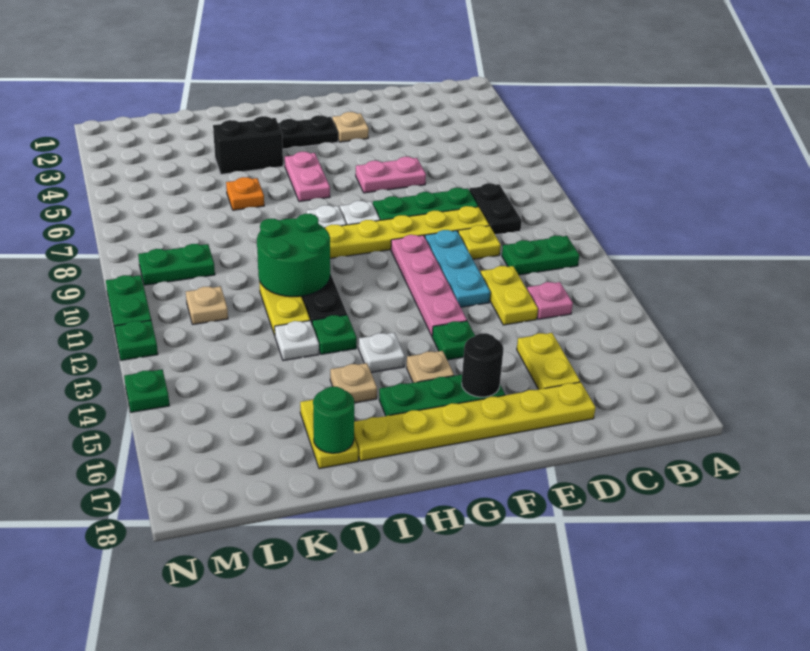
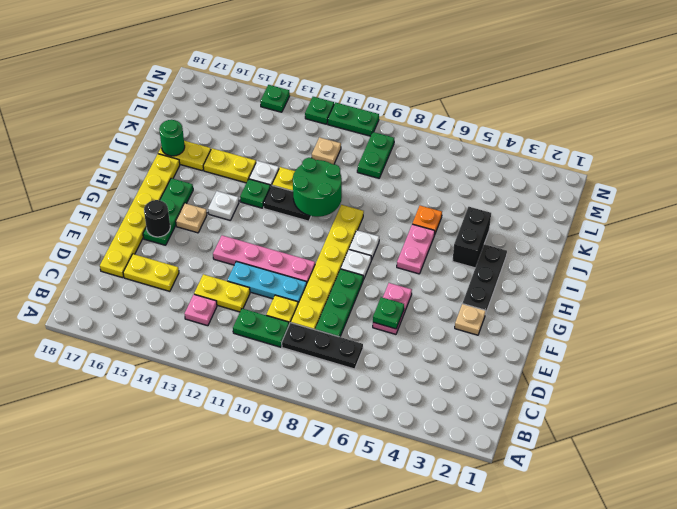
green plate B11:C11 level 1 -> green plate C10:C11 level 1
black plate C8:C9 level 1 -> black plate C7:C9 level 1
green plate F14 level 1 -> green plate E6 level 2
pink plate H5:H6 level 1 -> pink plate H6:I6 level 1
tan plate I15 level 1 -> none
none -> yellow plate J14:J15 level 1

